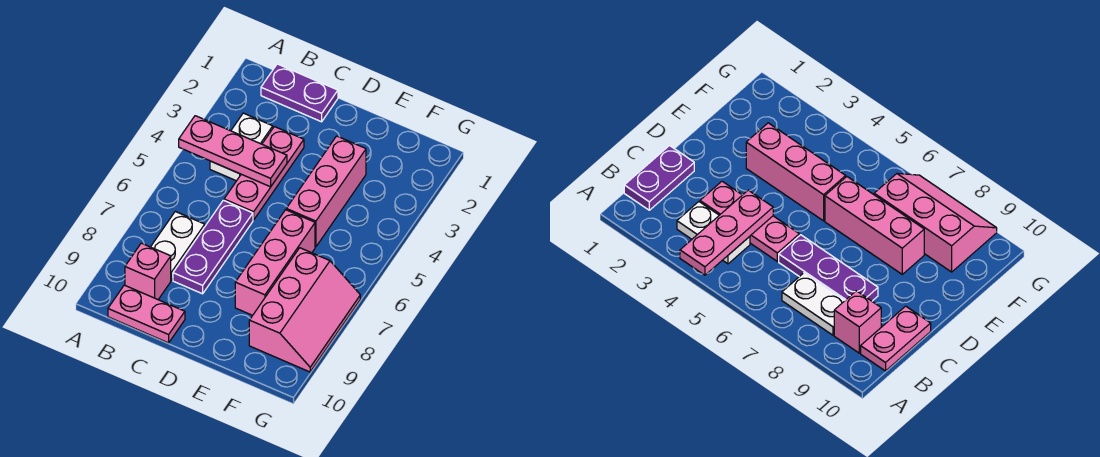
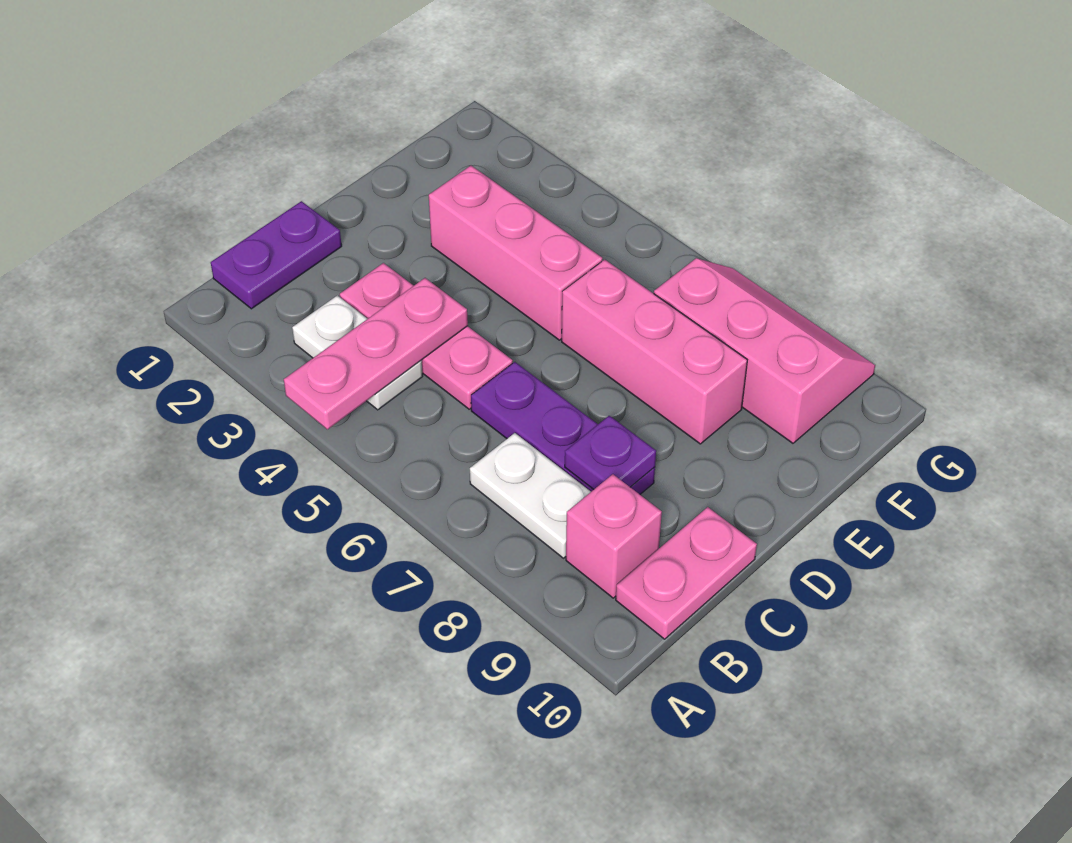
none -> purple plate C8 level 2

